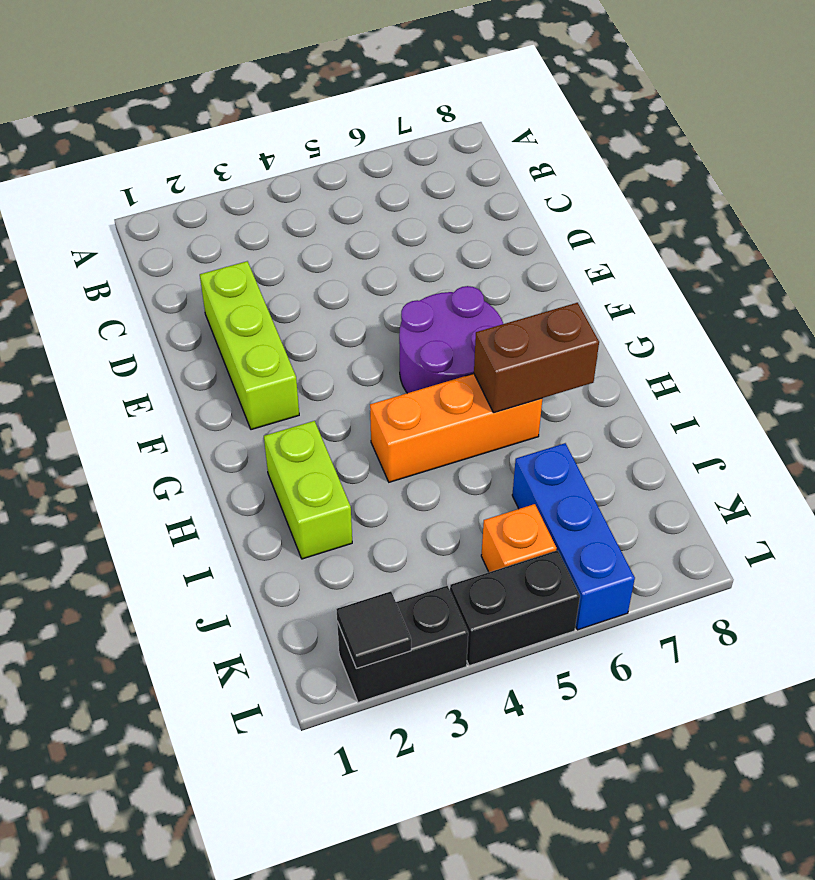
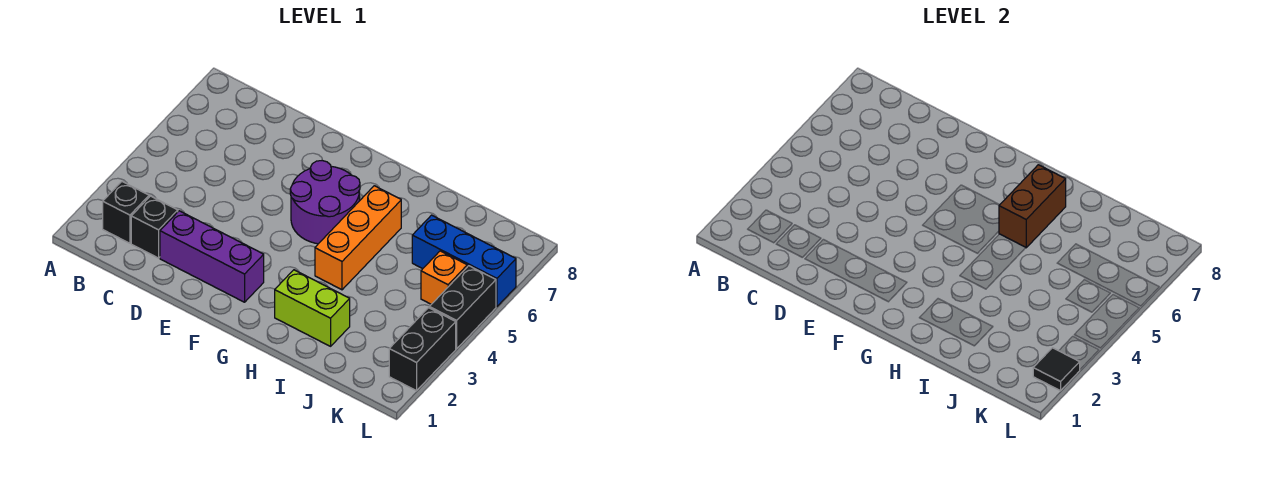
none -> black brick B2 level 1
none -> black brick C2 level 1
lime brick D2:F2 level 1 -> purple brick D2:F2 level 1

